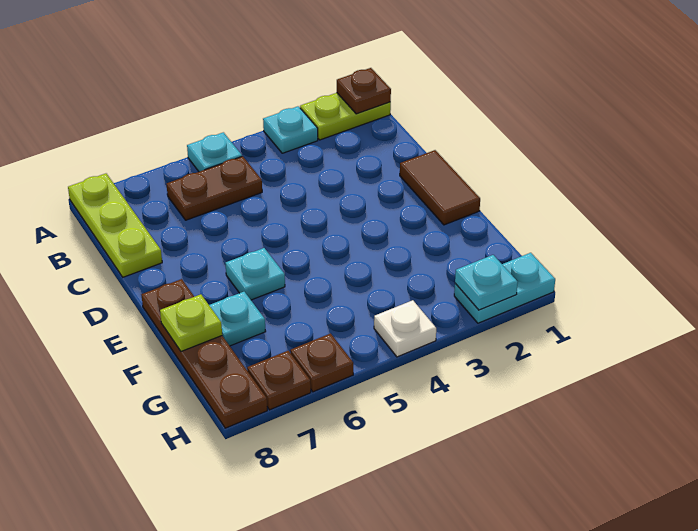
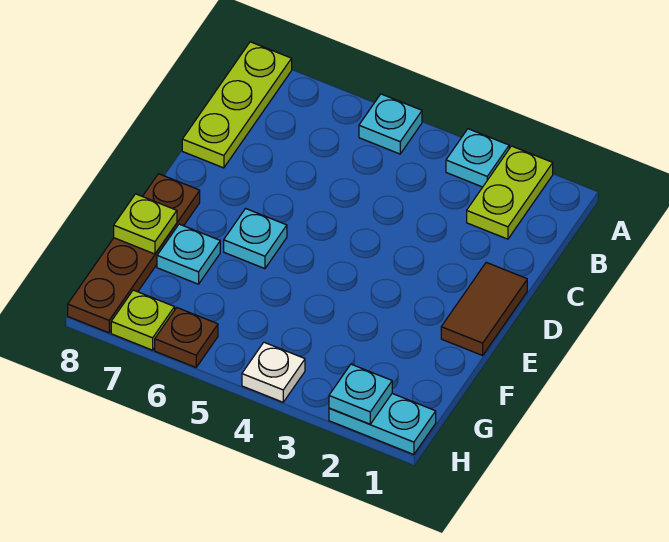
lime plate A1:A2 level 1 -> lime plate A2:B2 level 1
brown plate A1 level 2 -> none
brown plate B5:B6 level 1 -> none
brown plate H7 level 1 -> lime plate H7 level 1

